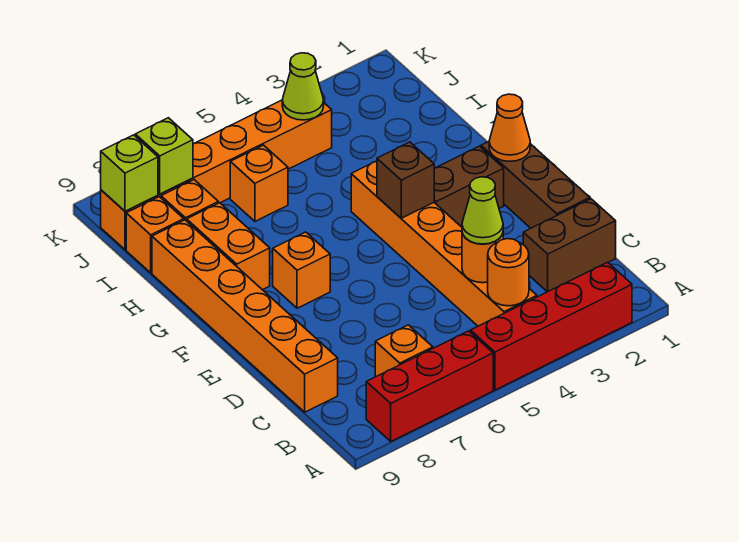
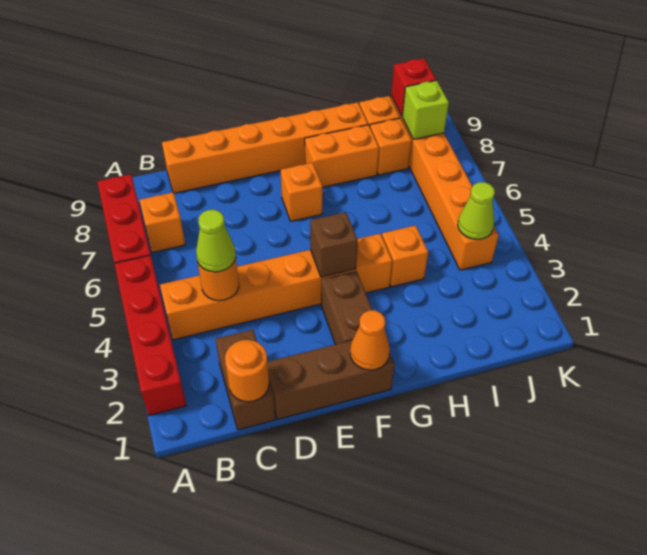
orange round brick B4 level 2 -> orange round brick C1 level 2
orange brick I6 level 1 -> orange brick H4 level 1
lime brick J9 level 2 -> red brick J9 level 2

